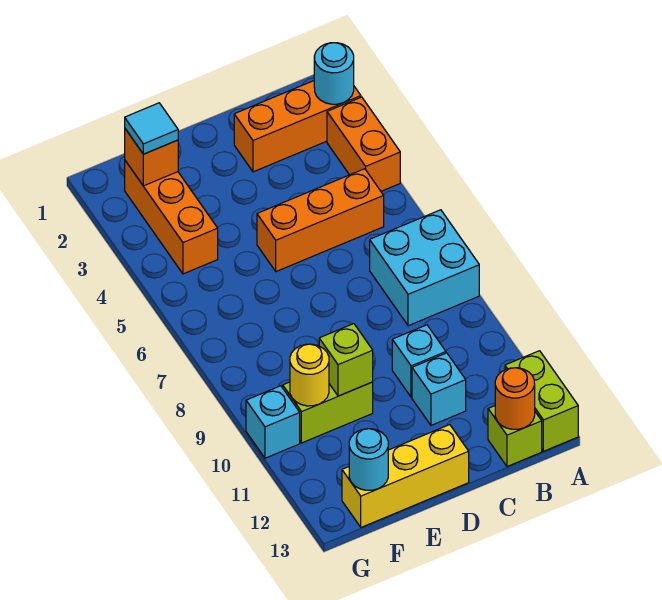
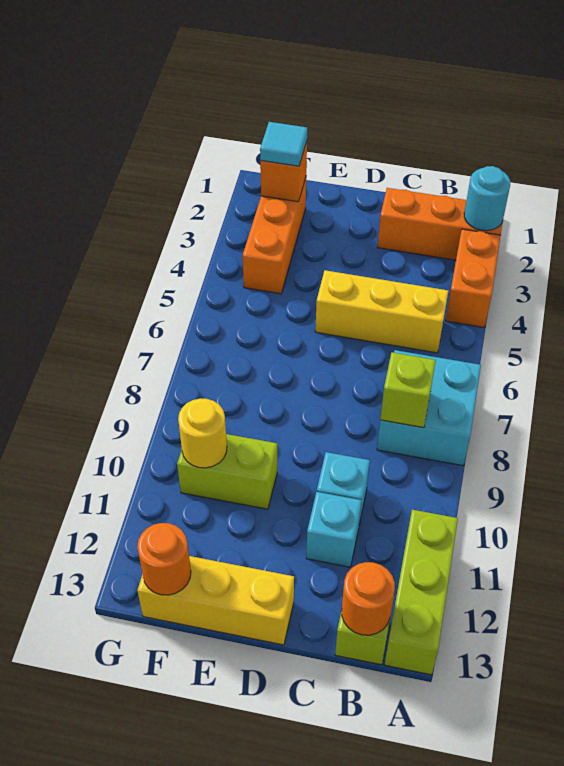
lime brick A12:A13 level 1 -> lime brick A11:A13 level 1
orange brick B5:D5 level 1 -> yellow brick B5:D5 level 1
lime brick E10 level 2 -> lime brick B8 level 2
cyan round brick F13 level 2 -> orange round brick F13 level 2
cyan brick G10 level 1 -> none

